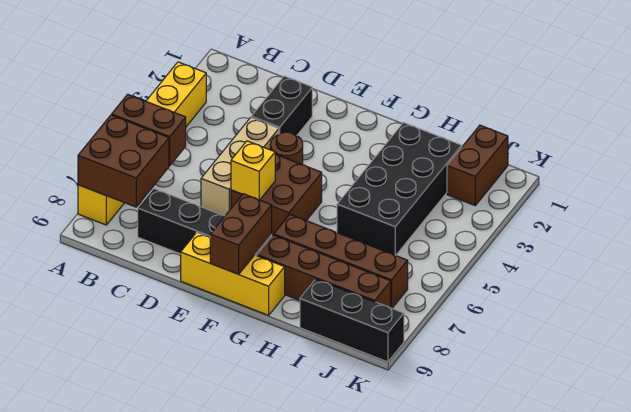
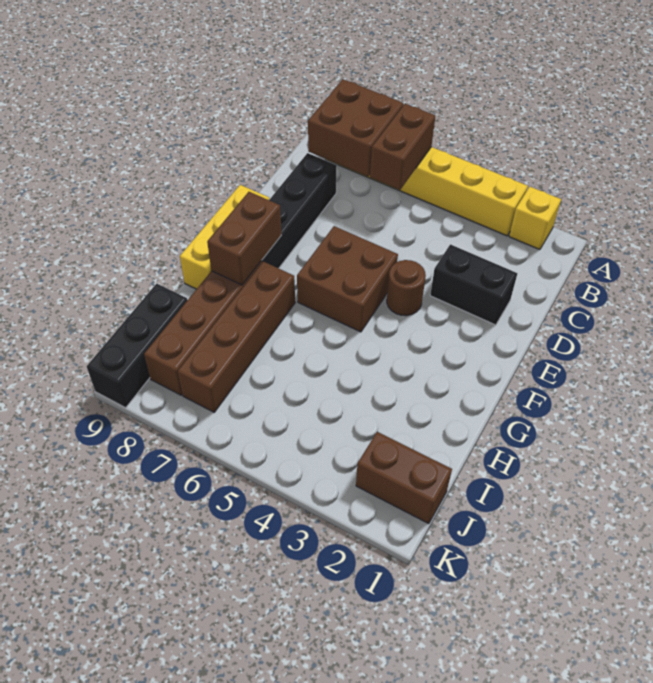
tan brick D4:D6 level 1 -> none
yellow brick E6 level 2 -> yellow brick A2 level 1
brown brick F8:F9 level 2 -> brown brick F8:G8 level 2
black brick H2:I5 level 1 -> none

